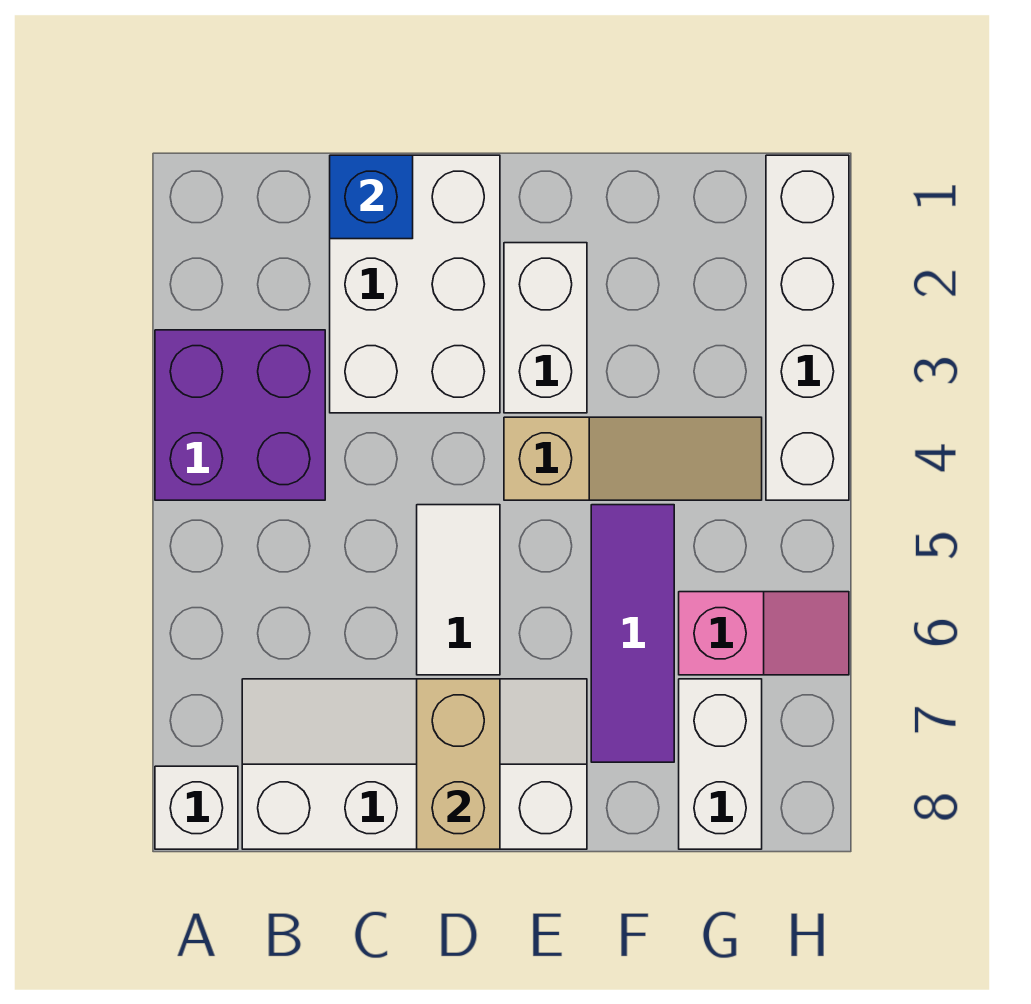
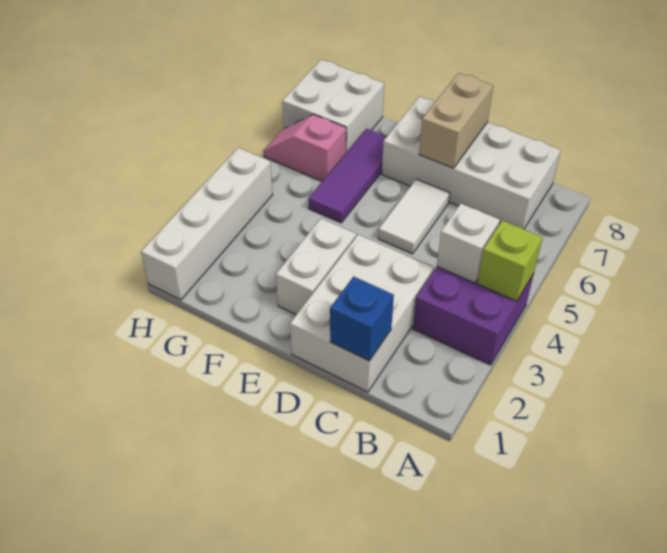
none -> lime brick A4 level 2
white brick A8 level 1 -> white brick B4 level 2
white slope B7:E8 level 1 top 8 -> white brick B7:E8 level 1
tan slope E4:G4 level 1 top E -> none
white brick G7:G8 level 1 -> white brick G7:H8 level 1

